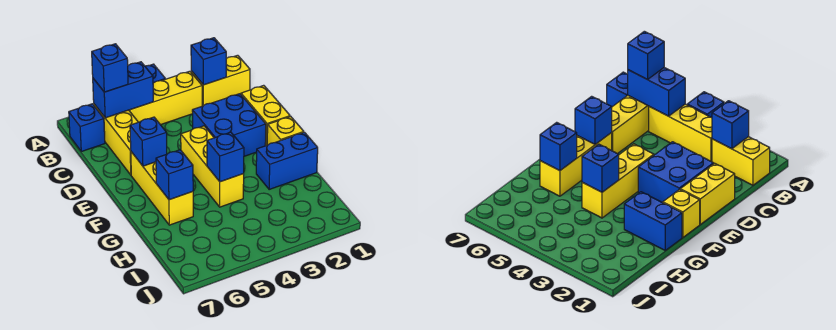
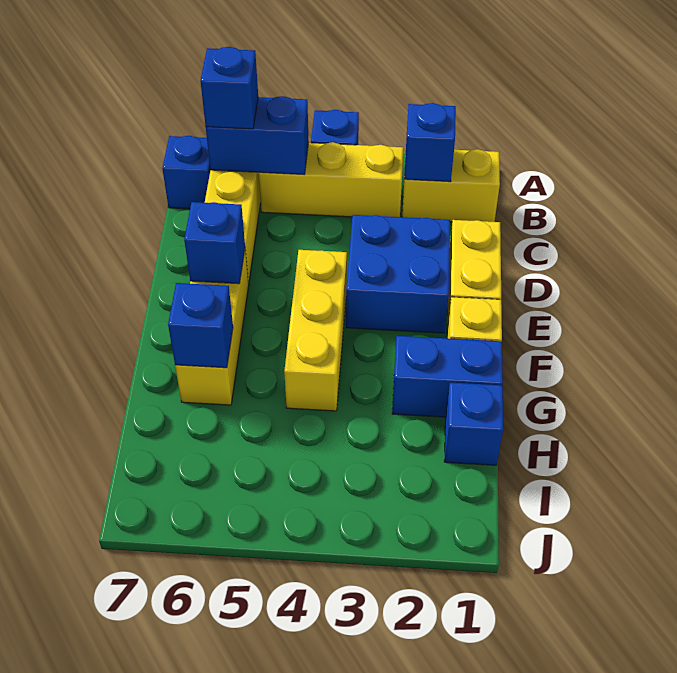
blue brick G4 level 2 -> blue brick H1 level 1

